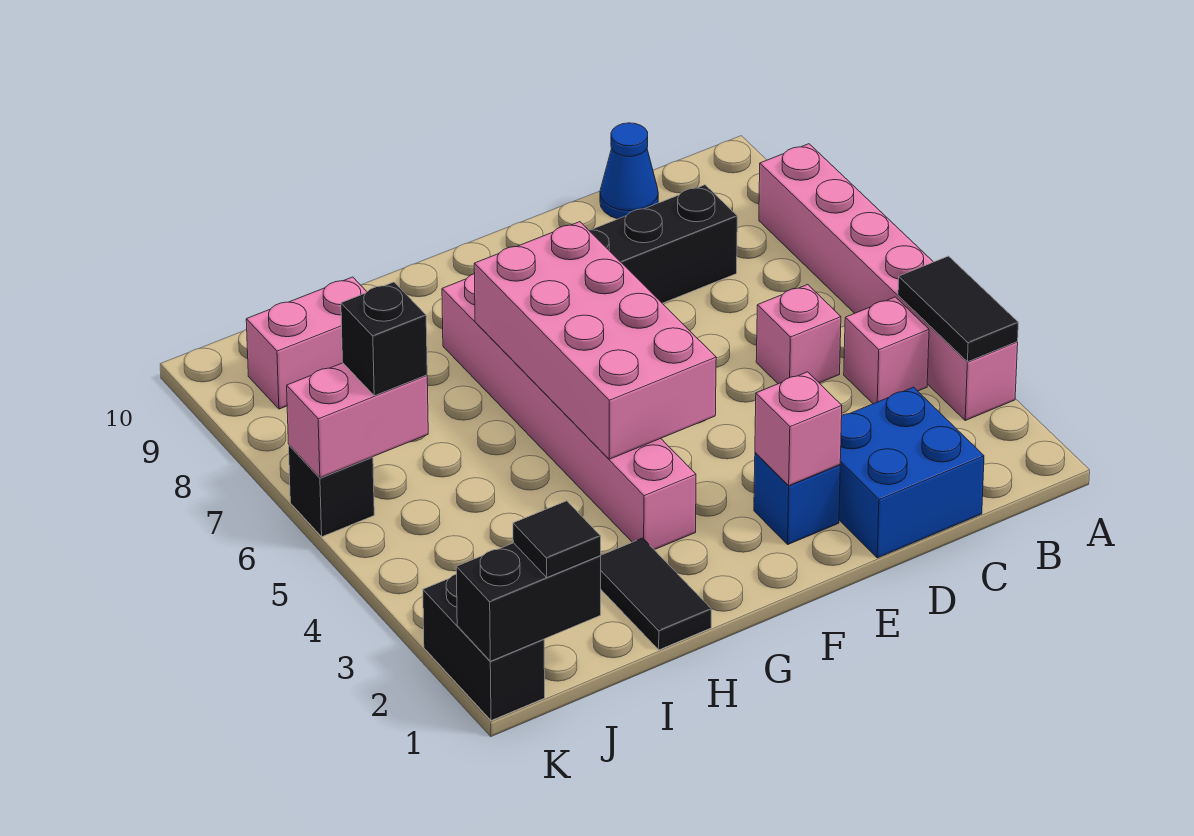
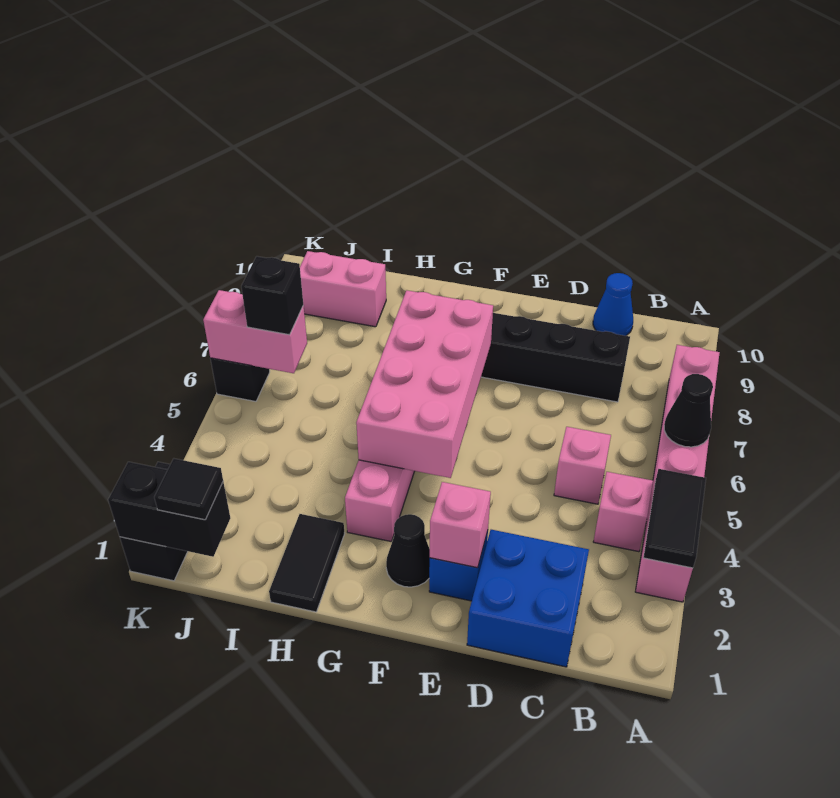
none -> black cone A6 level 2
none -> black cone F2 level 1

